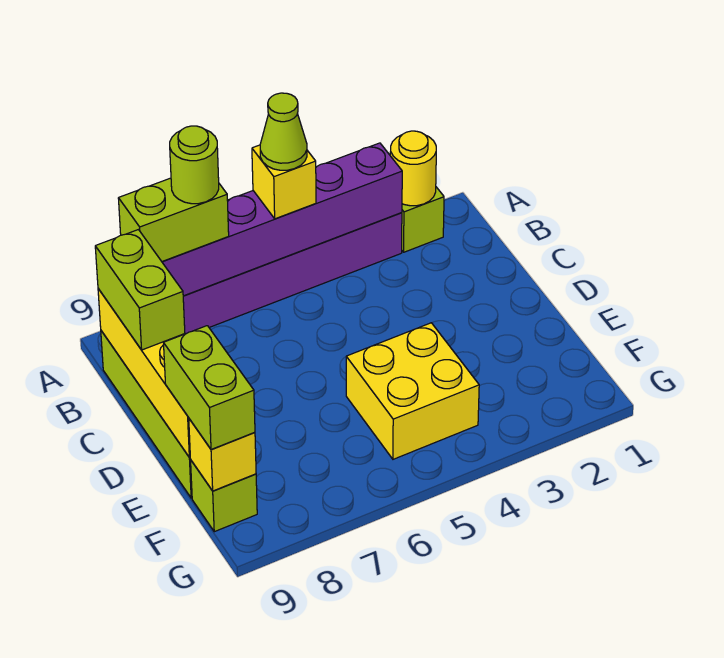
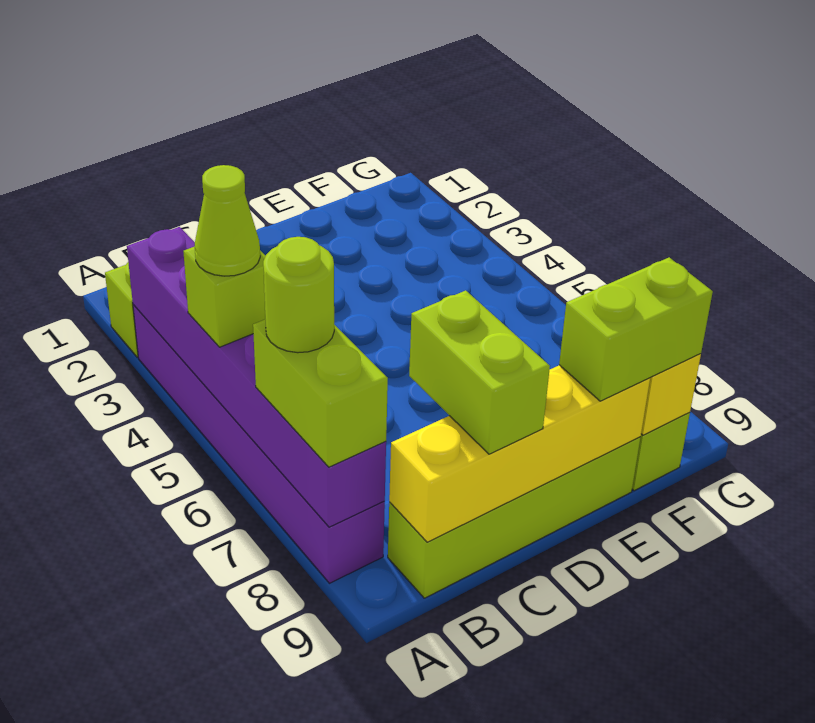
yellow round brick A2 level 2 -> none
yellow brick A5 level 3 -> lime brick A5 level 3
lime brick B9:C9 level 3 -> lime brick C8:C9 level 3
yellow brick E4:F5 level 1 -> none

